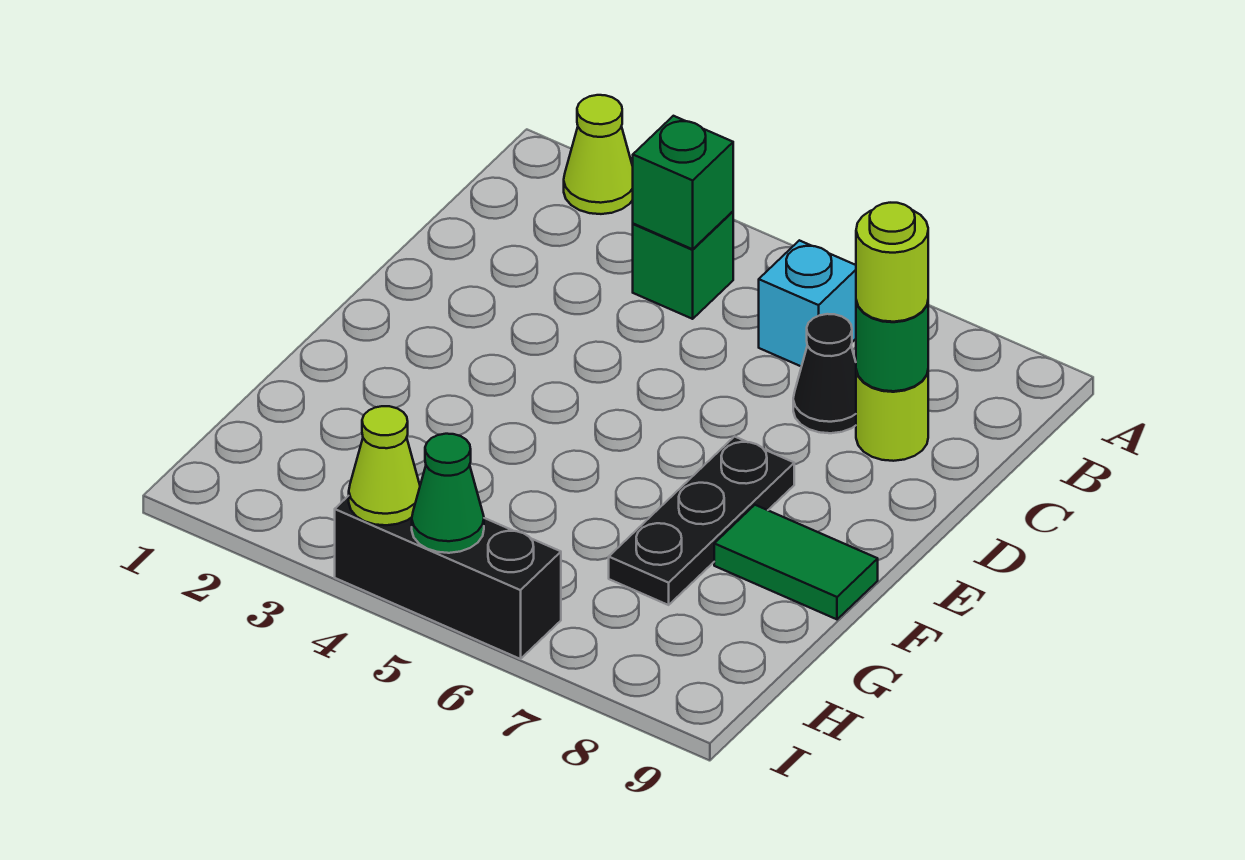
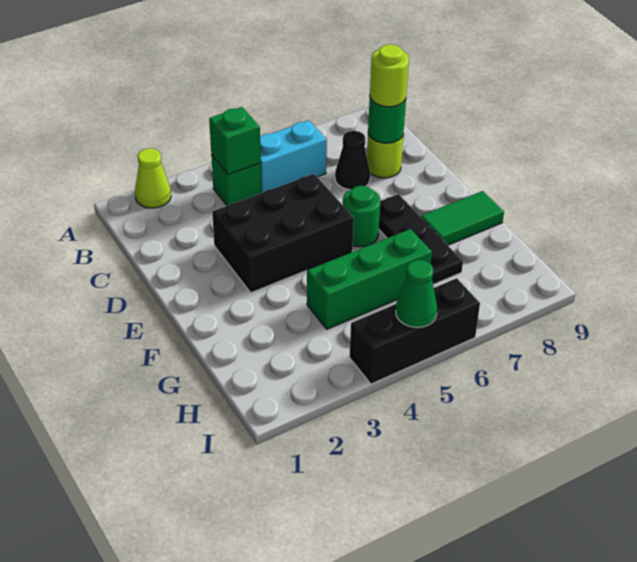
cyan brick B6 level 1 -> cyan brick B5:B6 level 1
none -> black brick D3:E5 level 1
none -> green round brick E6 level 1
none -> green brick G4:G6 level 1
lime cone I4 level 2 -> none

